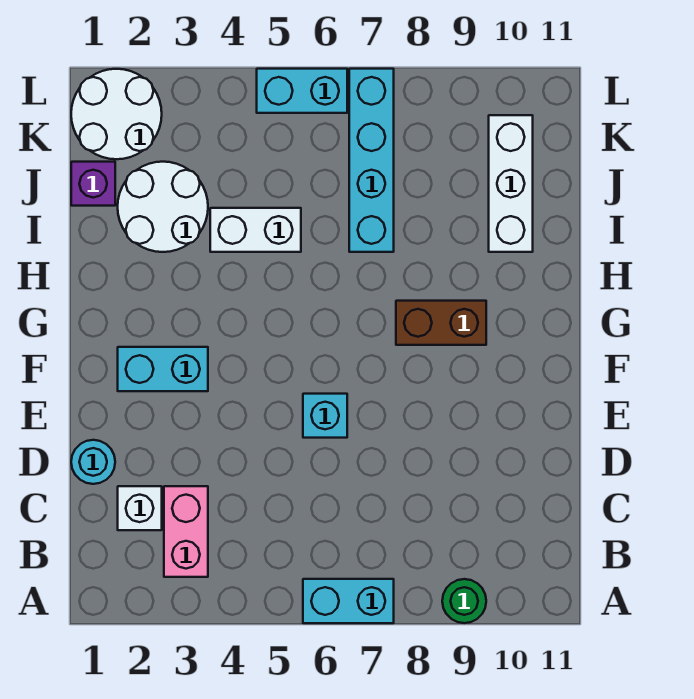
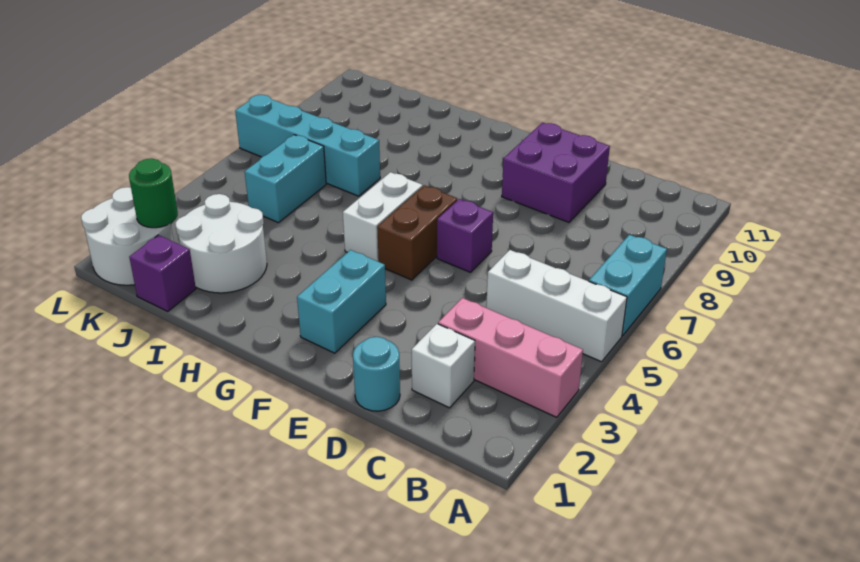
green round brick A9 level 1 -> green round brick K2 level 2
pink brick B3:C3 level 1 -> pink brick A3:C3 level 1
none -> purple brick D9:E10 level 1
cyan brick E6 level 1 -> purple brick E6 level 1
brown brick G8:G9 level 1 -> brown brick F5:F6 level 1
white brick I4:I5 level 1 -> white brick G5:G6 level 1
white brick I10:K10 level 1 -> white brick A5:C5 level 1
cyan brick L5:L6 level 1 -> cyan brick J5:J6 level 1

